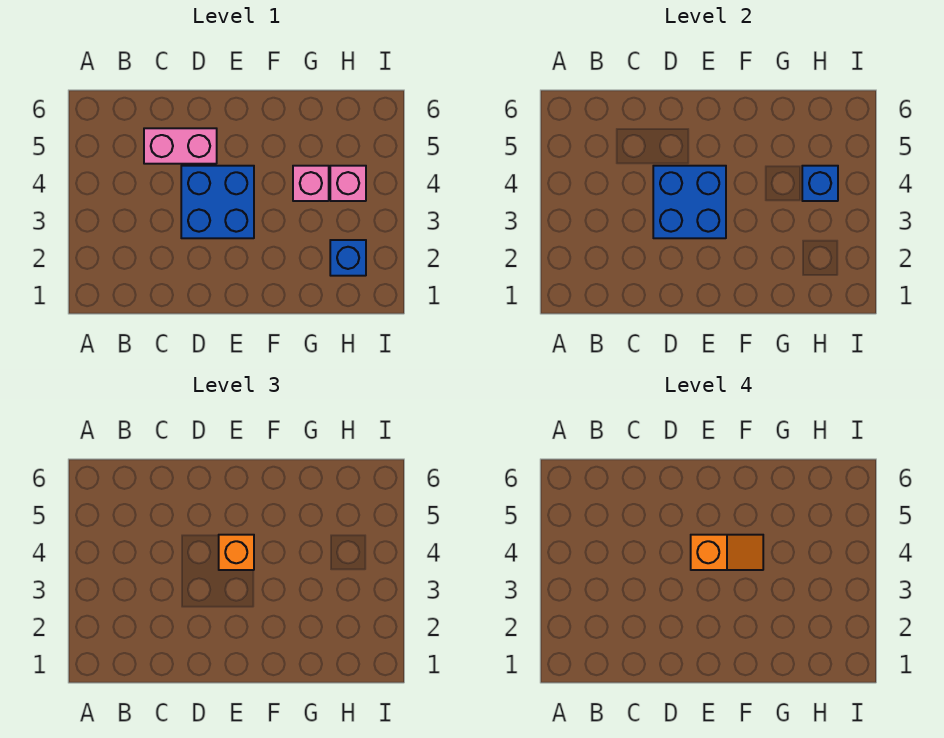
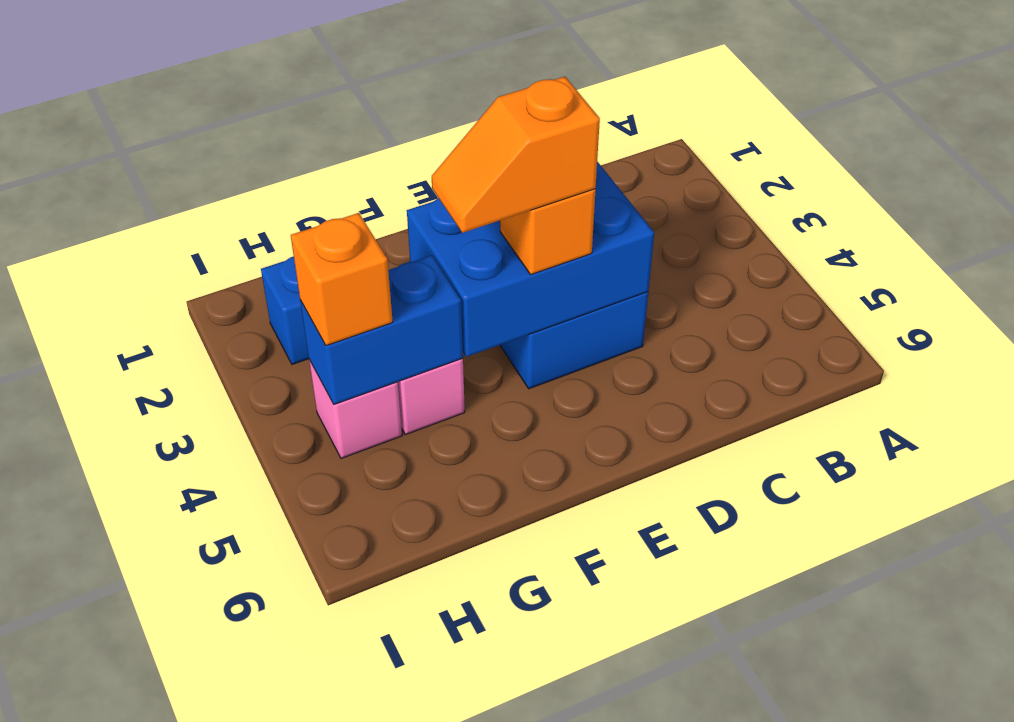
pink brick C5:D5 level 1 -> none
blue brick D3:E4 level 2 -> blue brick D3:F4 level 2
blue brick H4 level 2 -> blue brick G4:H4 level 2
none -> orange brick H4 level 3

